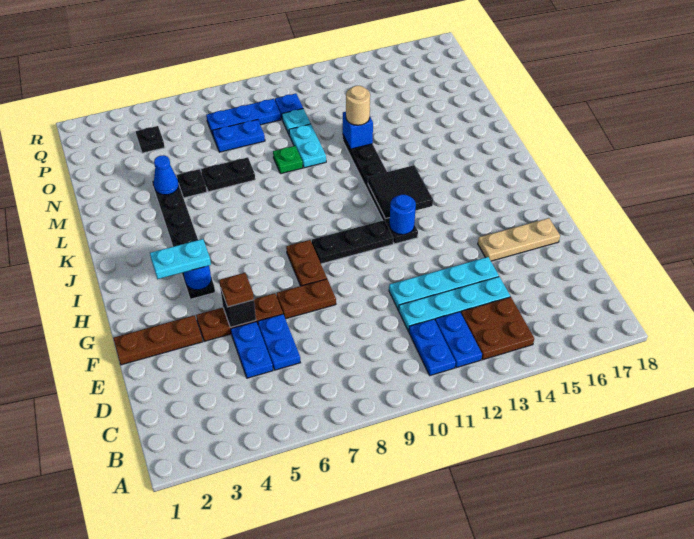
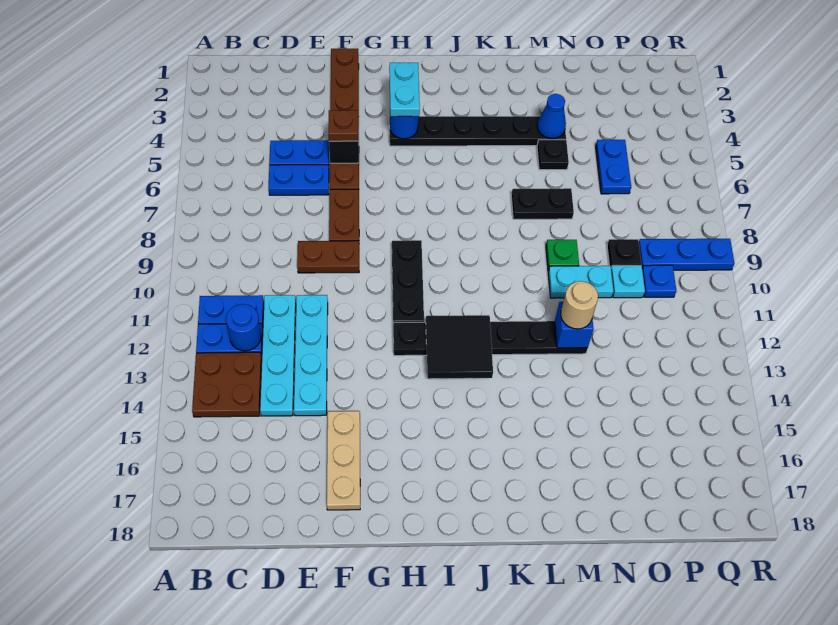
brown plate G8:H8 level 1 -> brown plate E9:F9 level 1
blue round brick H12 level 2 -> blue round brick C12 level 2
black plate M6:M7 level 1 -> black plate L7:M7 level 1
blue plate O7:O8 level 1 -> blue plate O5:O6 level 1
black plate P4 level 1 -> black plate O9 level 1
blue plate P7:P9 level 1 -> blue plate P9:R9 level 1

